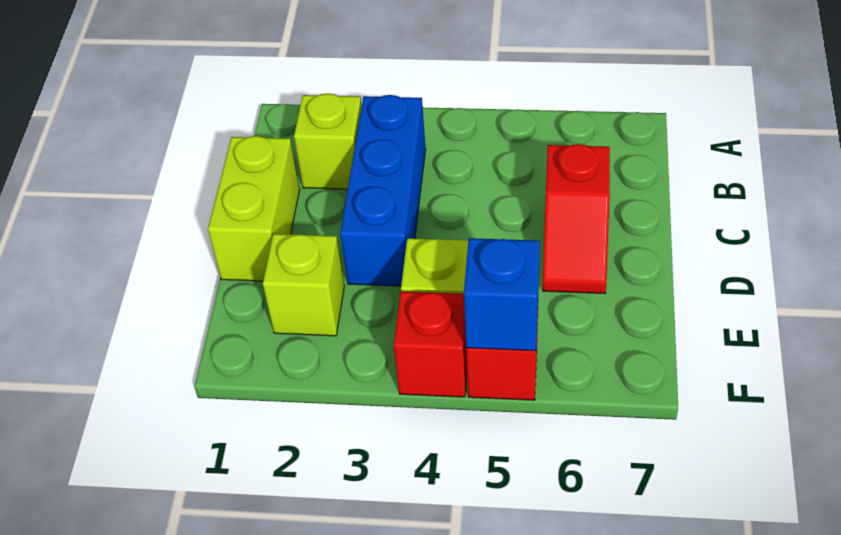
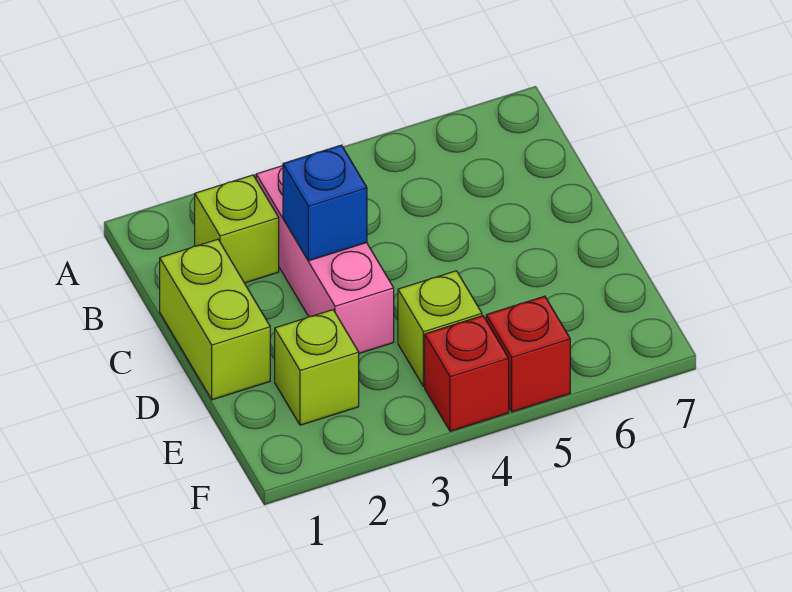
blue brick B3:D3 level 1 -> pink brick B3:D3 level 1
red slope C6:D6 level 1 top C -> none
blue brick F5 level 2 -> blue brick C3 level 2

